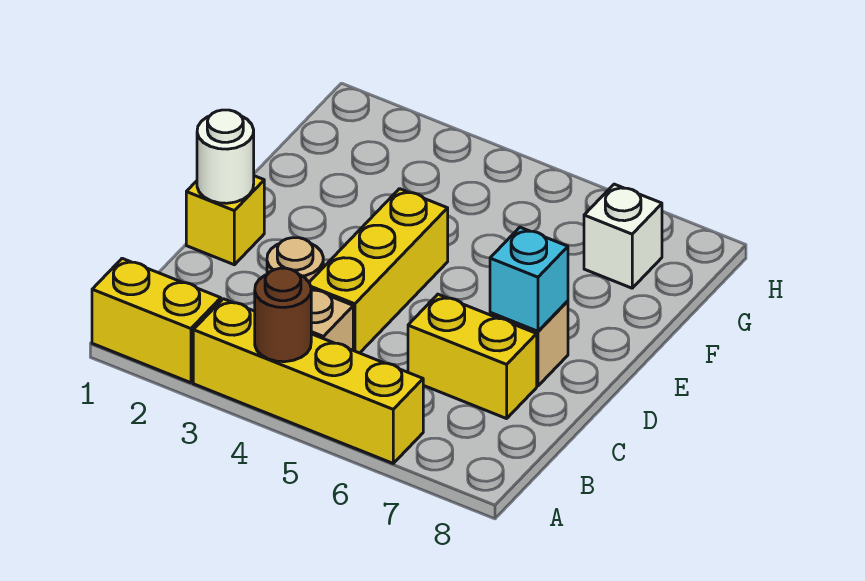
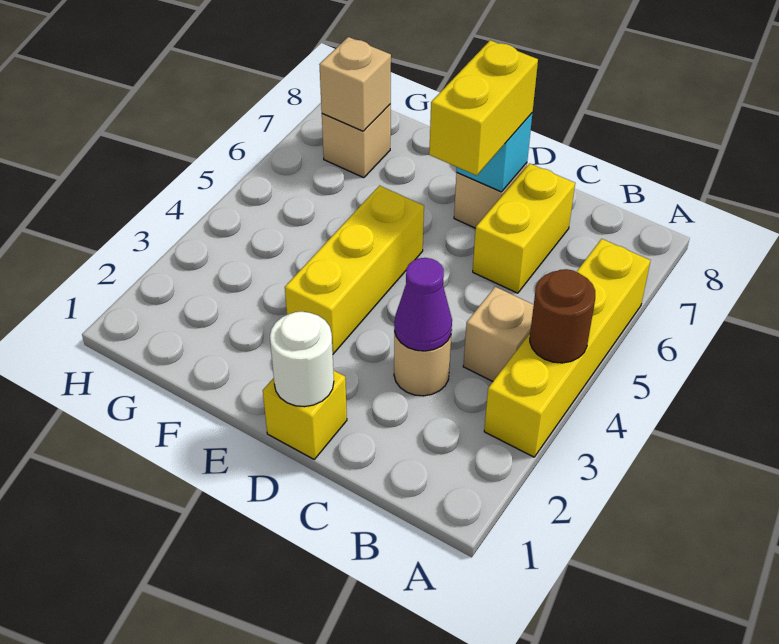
yellow brick A1:A2 level 1 -> yellow brick D6:D7 level 3
none -> purple cone C3 level 2
yellow brick C4:E4 level 1 -> yellow brick E3:E5 level 1
white brick G7 level 1 -> tan brick G7 level 1
none -> tan brick G7 level 2

